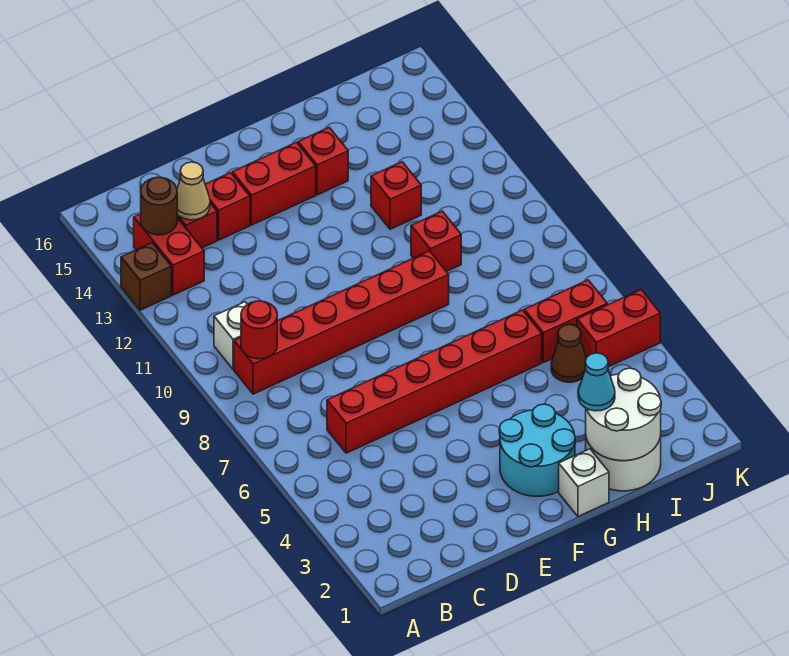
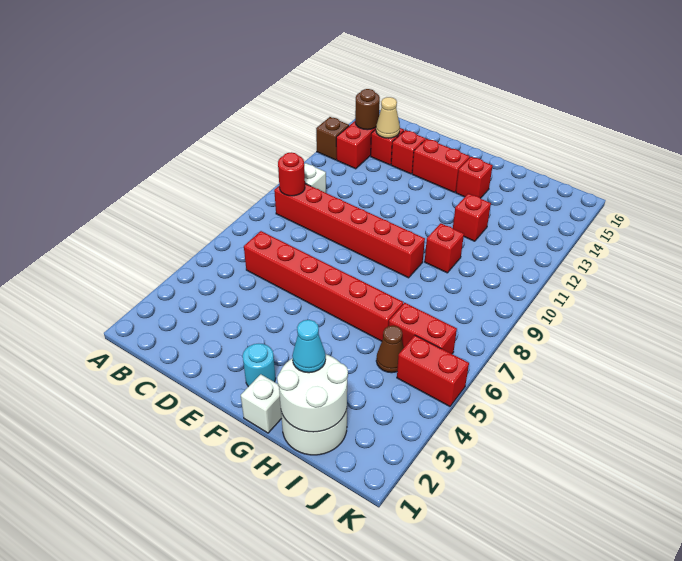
cyan round brick F2:G3 level 1 -> cyan round brick F2 level 1

